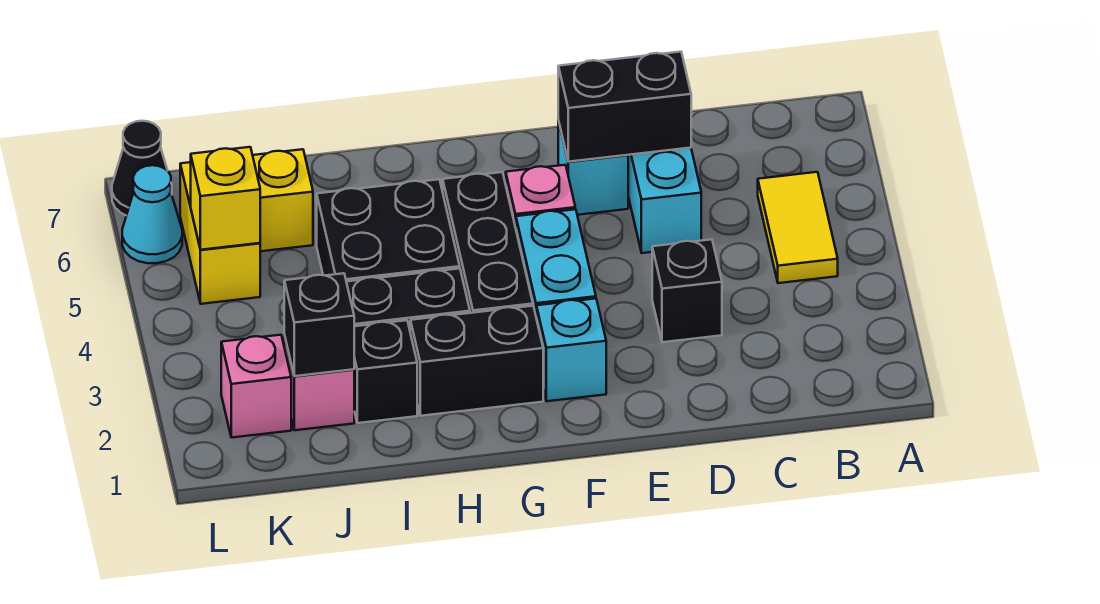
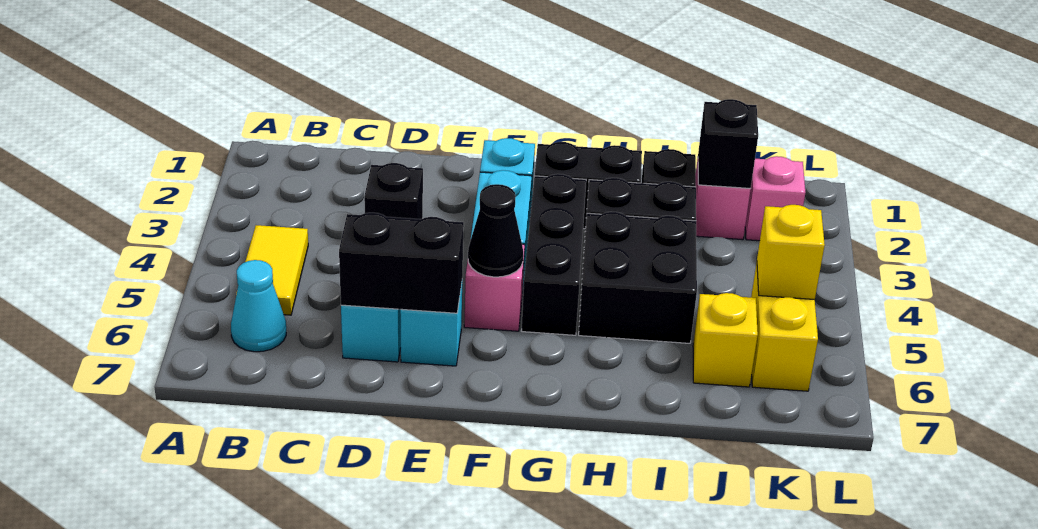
cyan cone L6 level 1 -> cyan cone B6 level 1
black cone L7 level 1 -> black cone F5 level 2

